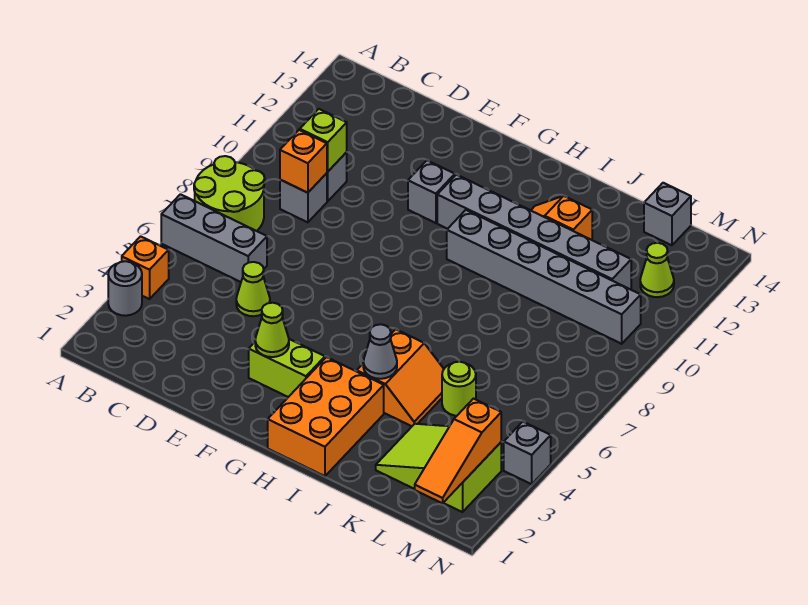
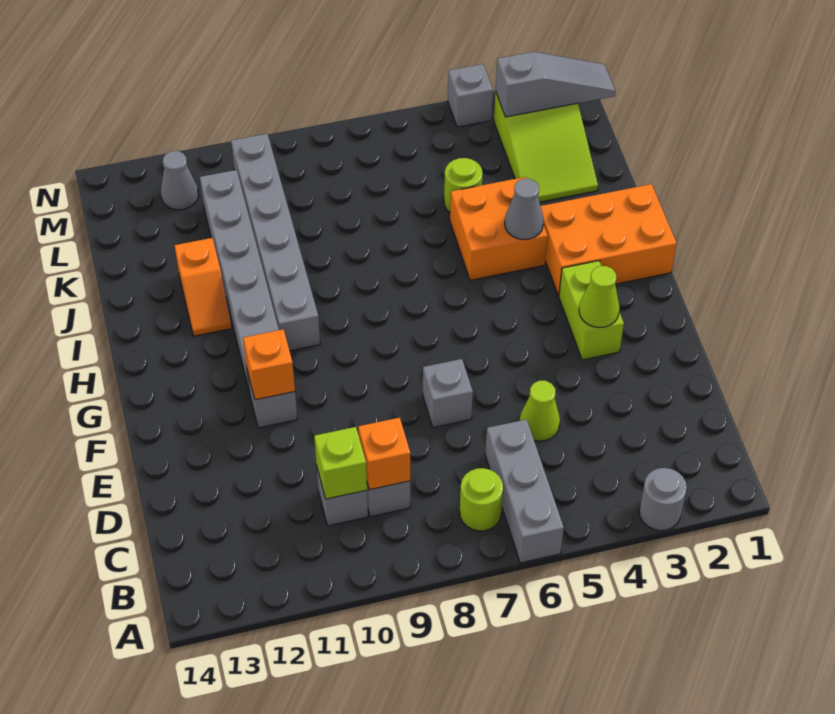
orange brick A4 level 1 -> orange brick F11 level 2
lime round brick A7:B8 level 1 -> lime round brick B7 level 1
orange slope I4:J5 level 1 top I -> orange brick I4:J5 level 1
grey brick L14 level 1 -> grey brick E7 level 1
orange slope M1:M3 level 2 top 3 -> grey slope M1:M3 level 2 top 3
lime cone M12 level 1 -> grey cone M12 level 1

